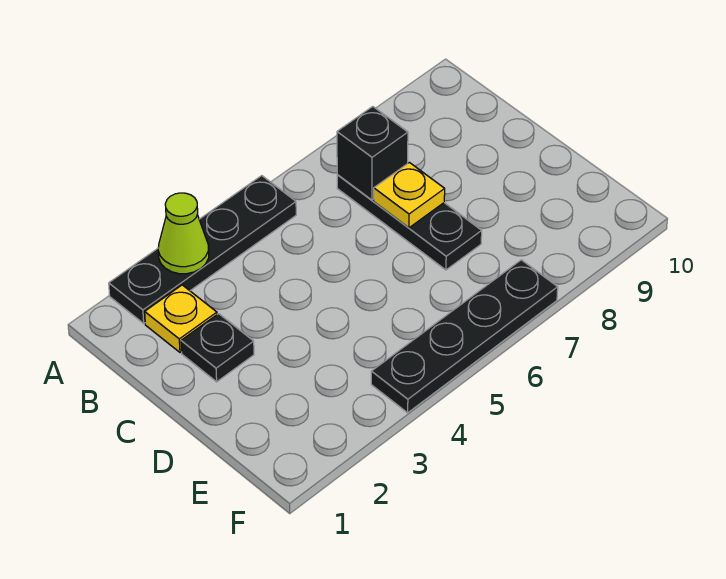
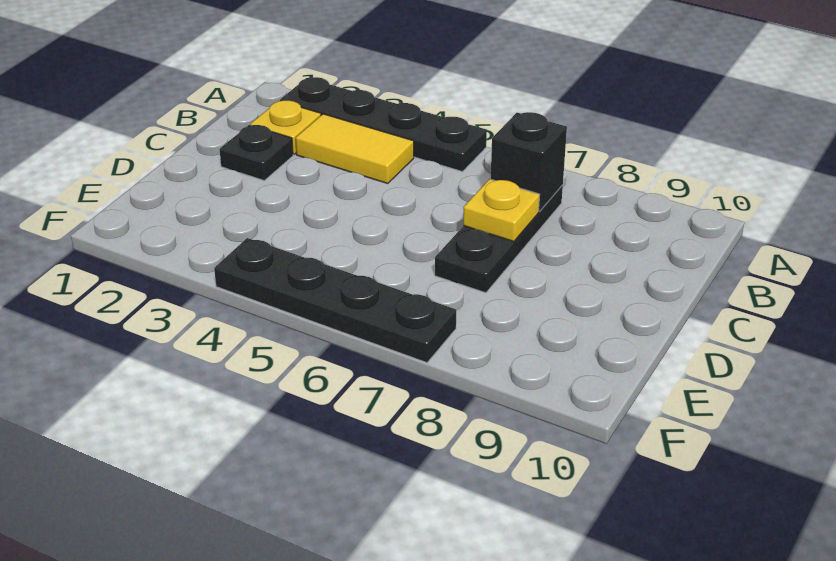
lime cone A3 level 2 -> none
none -> yellow tile B3:B4 level 1

